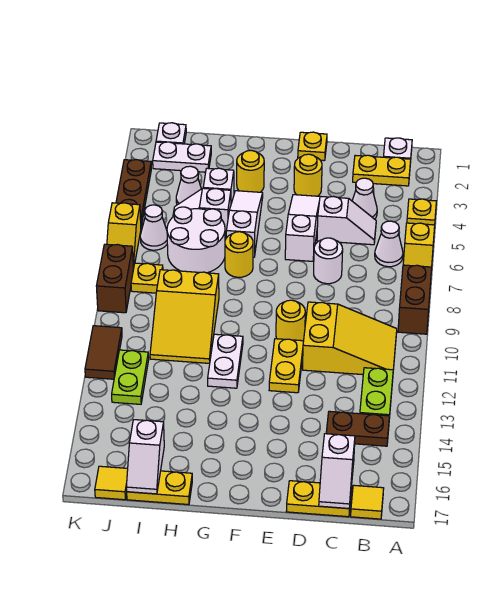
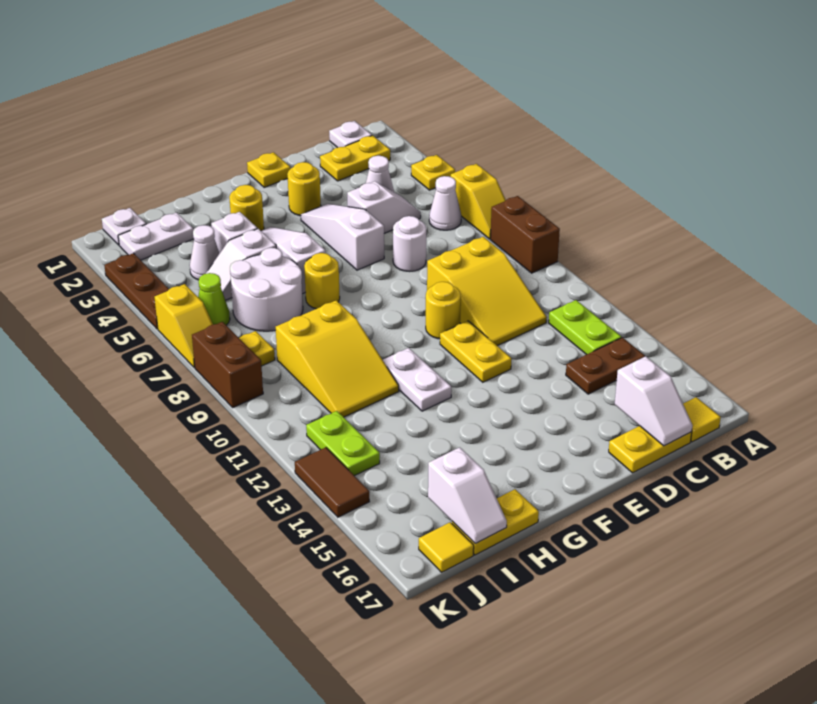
yellow slope B10:D11 level 1 top D -> yellow slope C9:D11 level 1 top 9
white cone J6 level 1 -> lime cone J6 level 1
brown tile K11:K12 level 1 -> brown tile K13:K14 level 1

